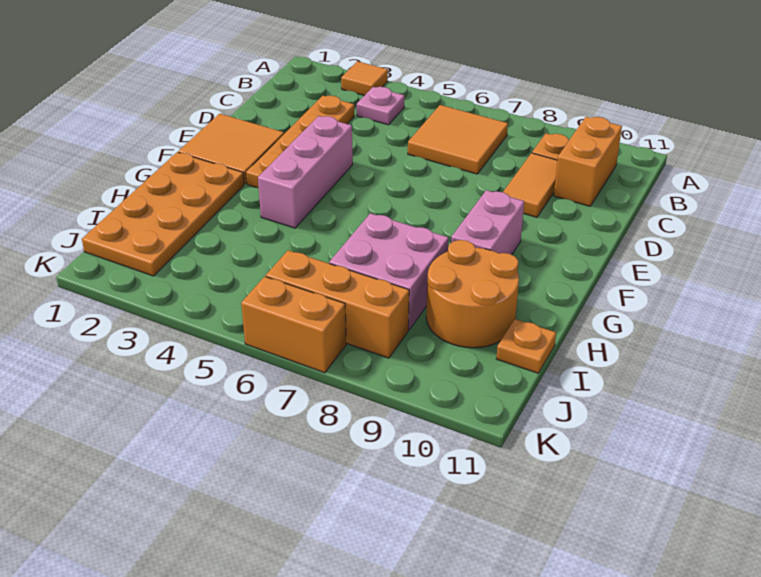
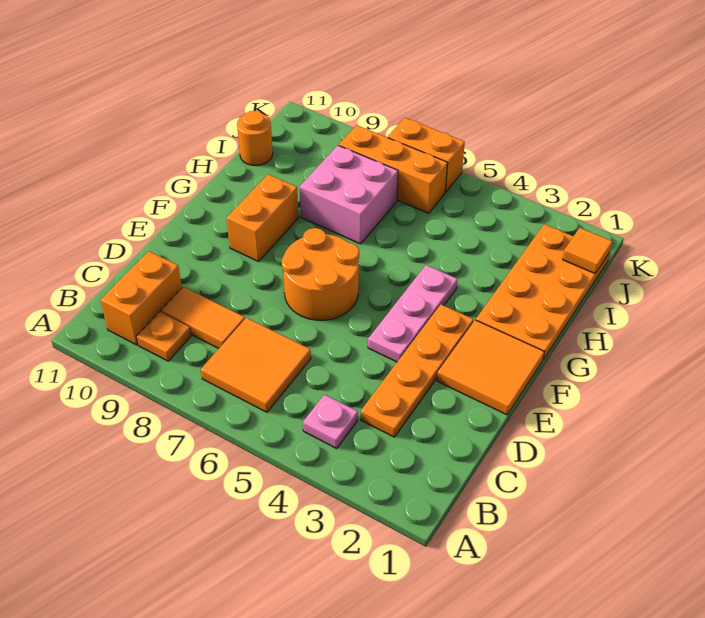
orange tile A3 level 1 -> orange tile J1 level 2
orange tile C9:D9 level 1 -> orange tile C8:C9 level 1
pink brick E4:G4 level 1 -> pink plate E4:G4 level 1
pink brick F9:G9 level 1 -> orange brick F9:G9 level 1
orange round brick H9:I10 level 1 -> orange round brick E6:F7 level 1
orange plate I11 level 1 -> orange round brick I11 level 1

